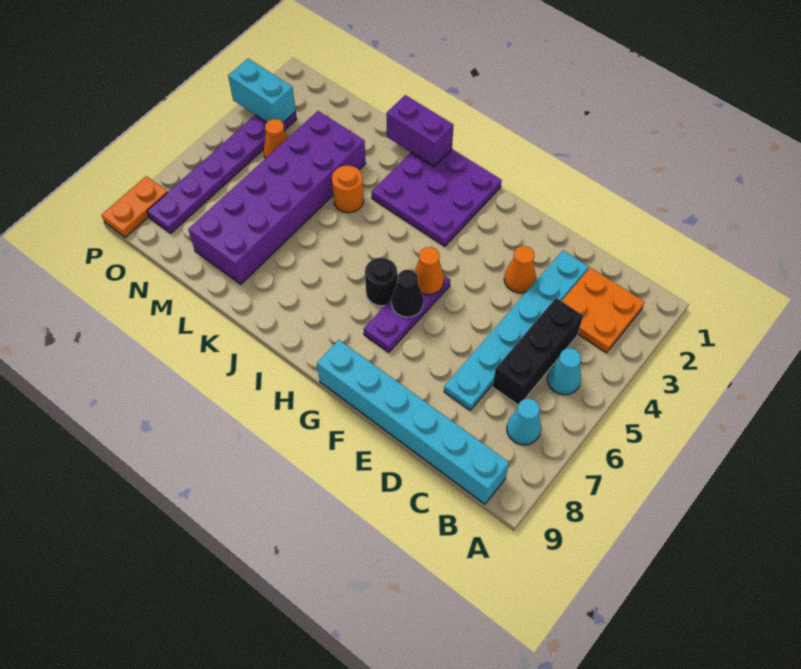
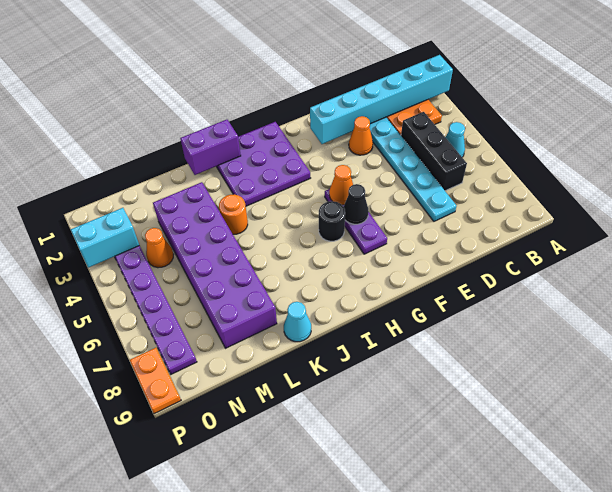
cyan cone B7 level 1 -> cyan cone K9 level 1
cyan brick B9:G9 level 1 -> cyan brick A2:F2 level 2

